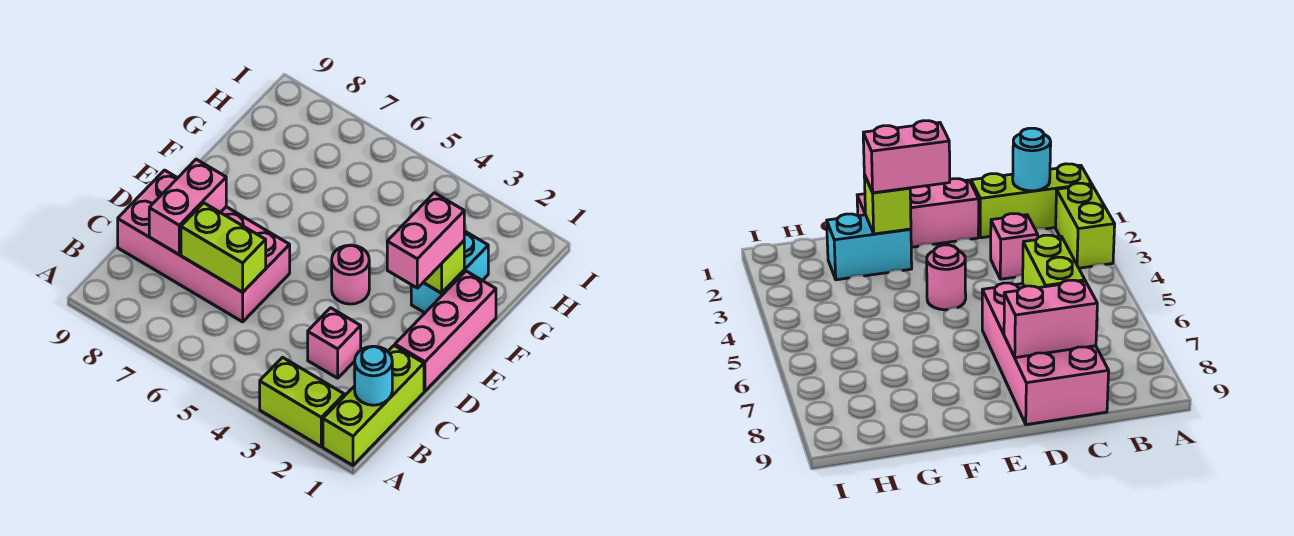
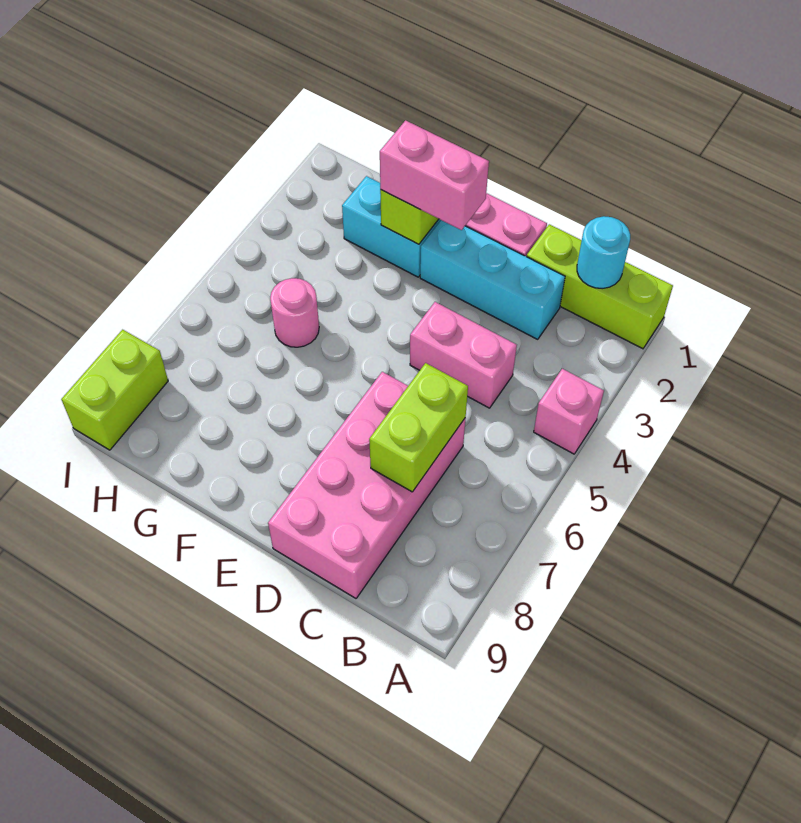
lime brick A2:A3 level 1 -> lime brick I8:I9 level 1
none -> cyan brick C2:E2 level 1
pink brick C3 level 1 -> pink brick A4 level 1
pink brick C8:D8 level 2 -> pink brick C4:D4 level 1
pink round brick E4 level 1 -> pink round brick G5 level 1

